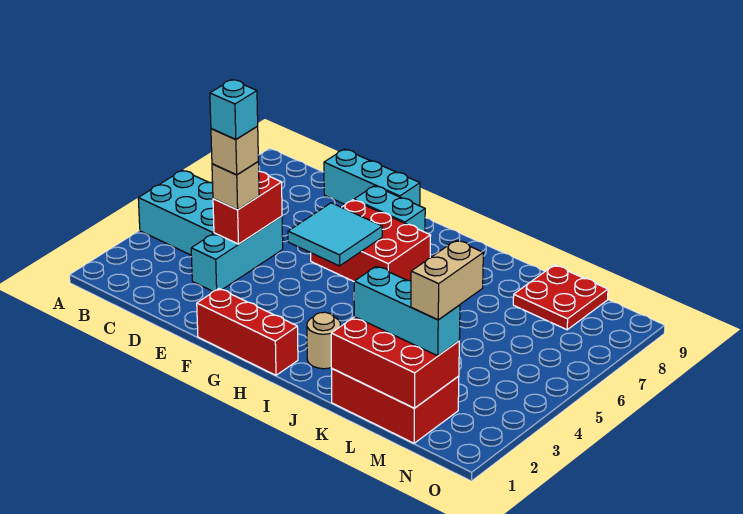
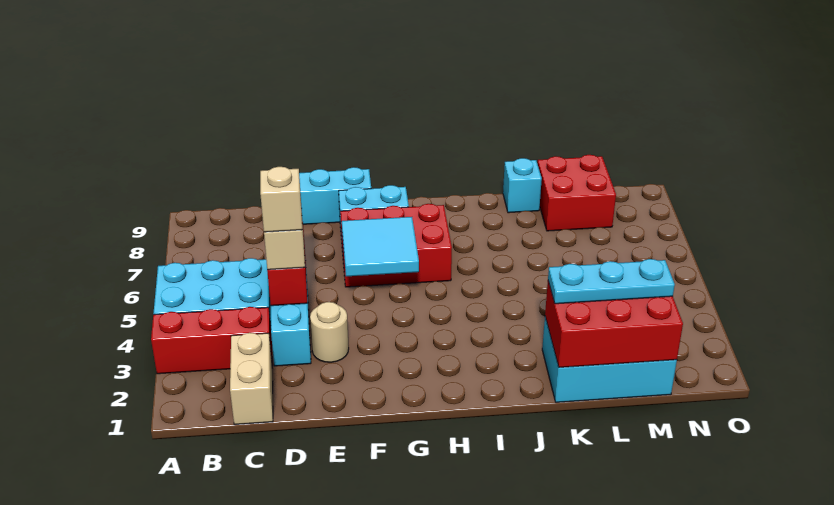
cyan brick D4 level 5 -> cyan brick K9 level 1
red brick F1:H1 level 1 -> red brick A3:C3 level 1
tan round brick I2 level 1 -> tan round brick E3 level 1
red brick K1:M2 level 1 -> cyan brick K1:M2 level 1
cyan brick K2:M2 level 3 -> cyan plate K2:M2 level 3
red plate L8:M9 level 1 -> red brick L8:M9 level 1
tan brick M2:M3 level 4 -> tan brick C1:C2 level 1

